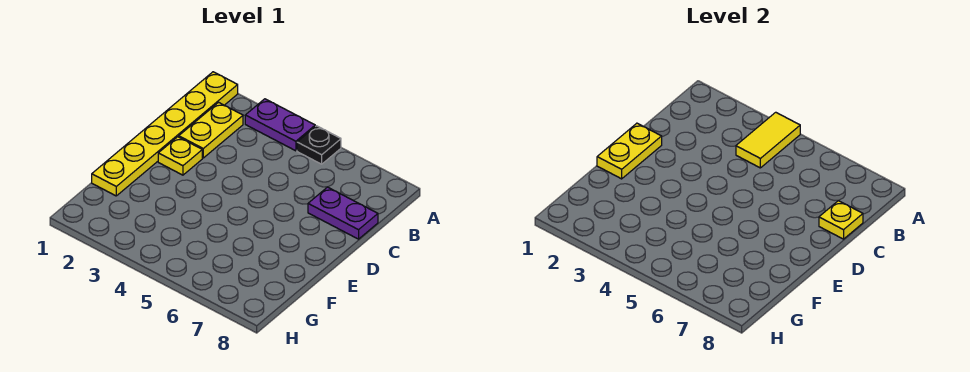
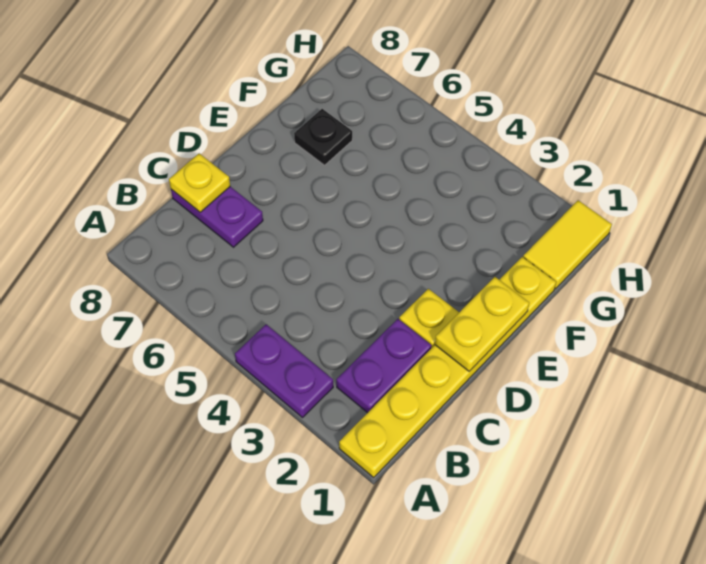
yellow tile A4:B4 level 2 -> yellow tile G1:H1 level 1
black plate A5 level 1 -> black plate F7 level 1
yellow plate B2:C2 level 1 -> purple plate B2:C2 level 1

